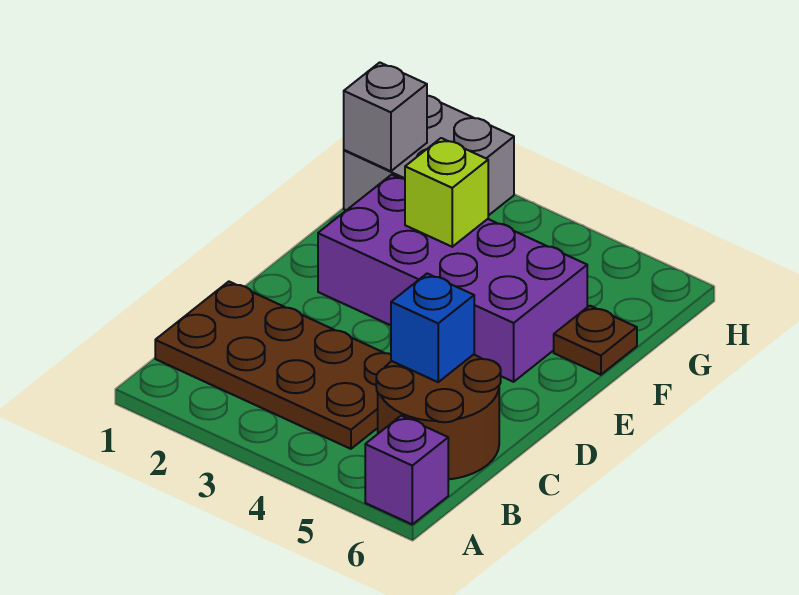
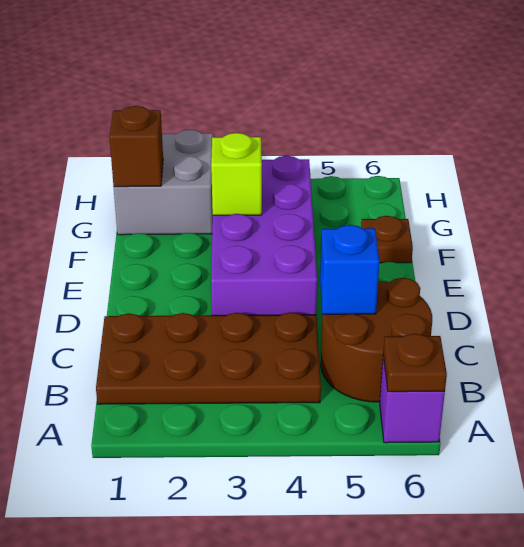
none -> brown plate A6 level 2
purple brick E2:F5 level 1 -> purple brick D3:G4 level 1
grey brick G1 level 2 -> brown brick G1 level 2

